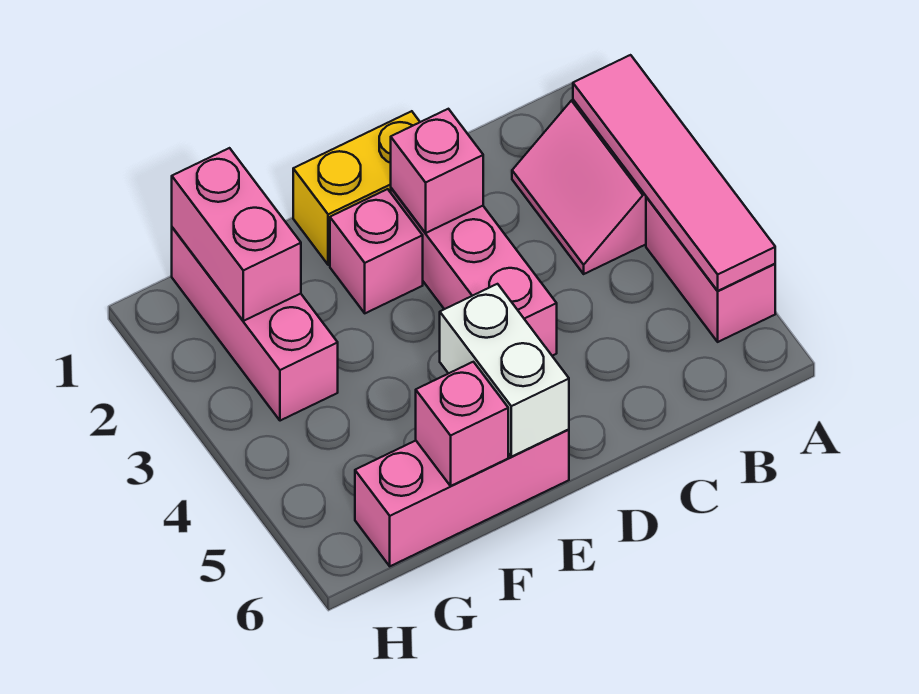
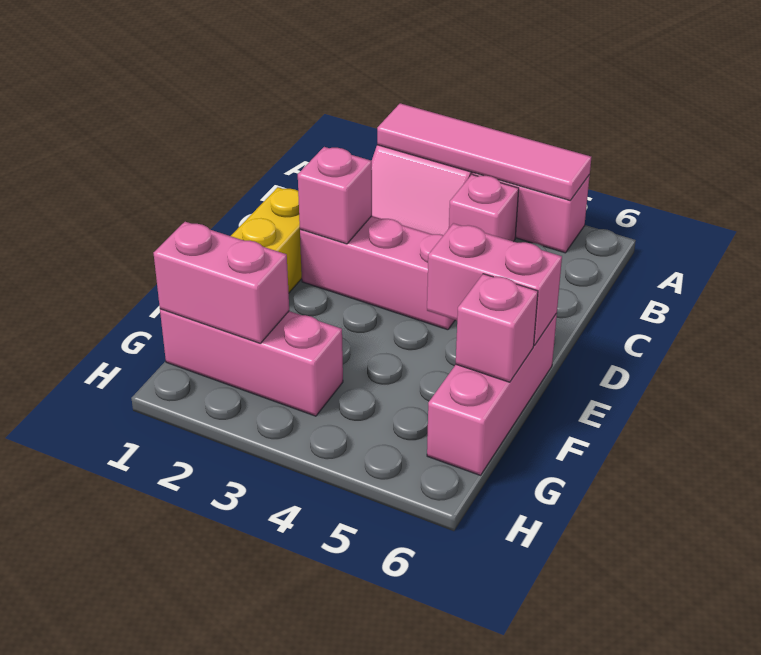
pink brick E2 level 1 -> pink brick B4 level 1
white brick E5:E6 level 2 -> pink brick E5:E6 level 2

